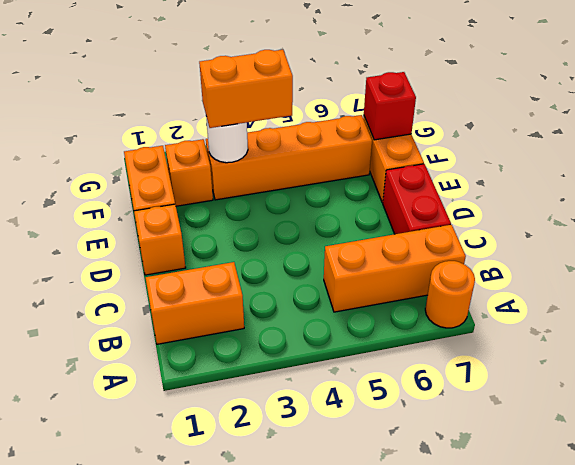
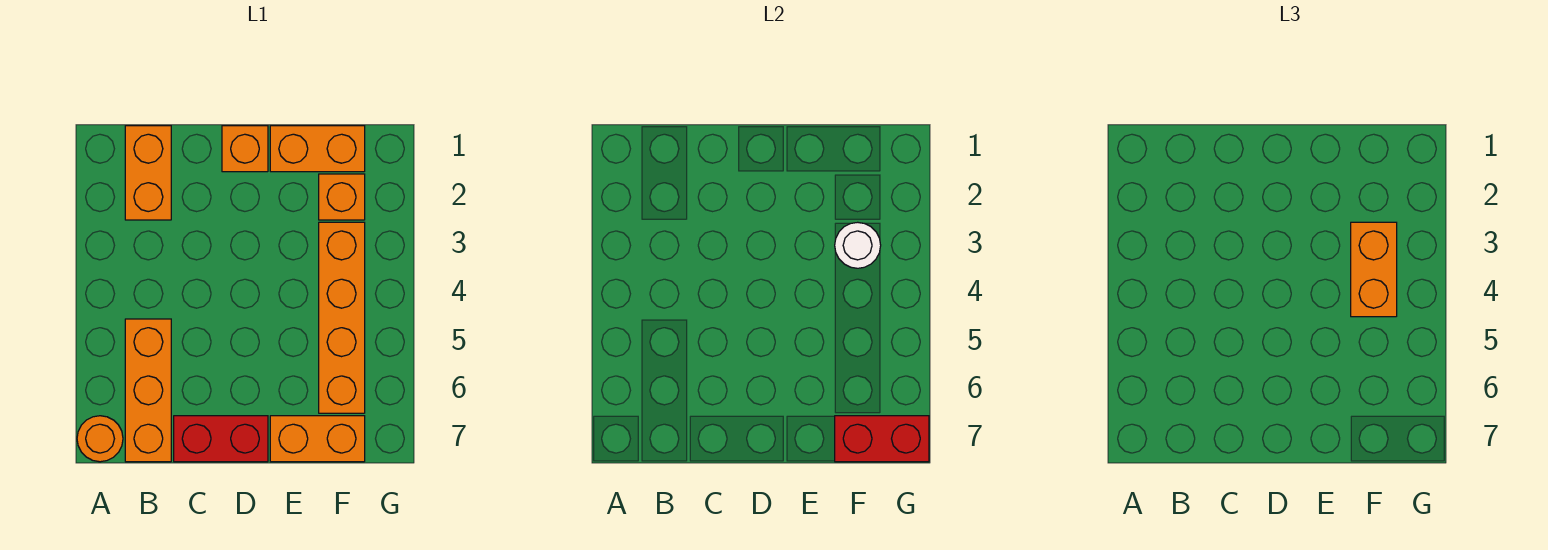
red brick F7 level 2 -> red brick F7:G7 level 2

